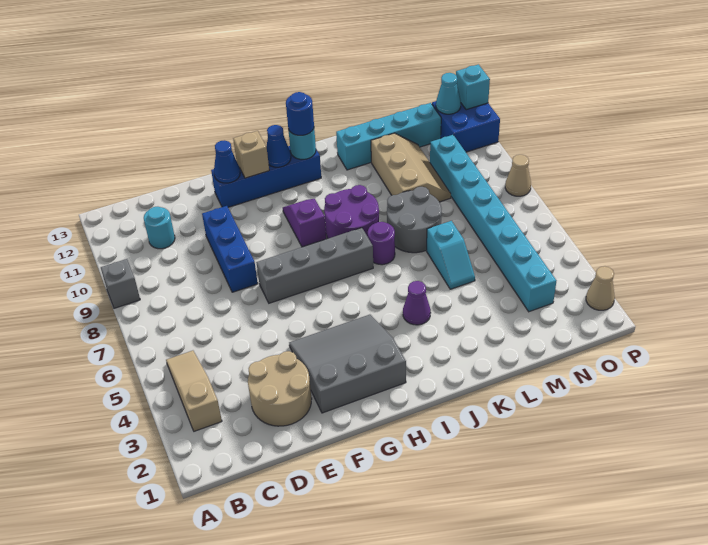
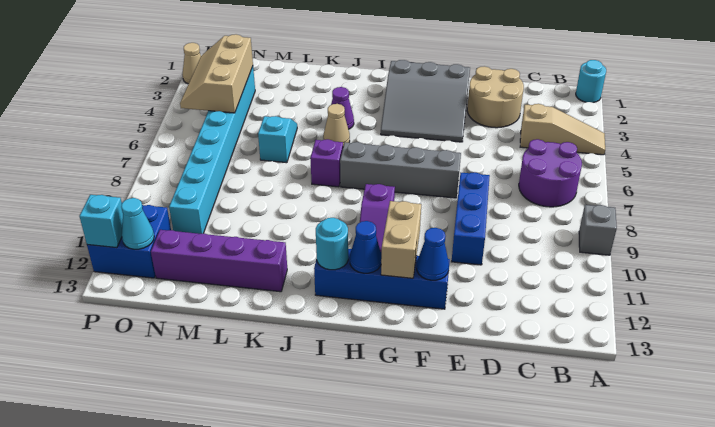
tan slope B3:B5 level 1 top 3 -> tan slope A4:C4 level 1 top C
cyan round brick C11 level 1 -> cyan round brick A1 level 1
tan brick G12 level 2 -> tan brick G11:G12 level 2
purple round brick I8:J9 level 1 -> purple round brick B6:C7 level 1
blue round brick I12 level 3 -> none
purple round brick J7 level 1 -> purple brick J7 level 1
grey round brick K7:L8 level 1 -> none
cyan brick K12:N12 level 1 -> purple brick K12:N12 level 1
tan slope L9:M11 level 1 top L -> tan slope N3:O5 level 2 top N
tan cone P8 level 1 -> tan cone J5 level 1

